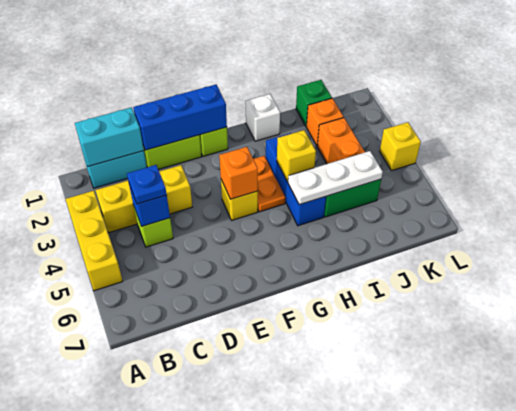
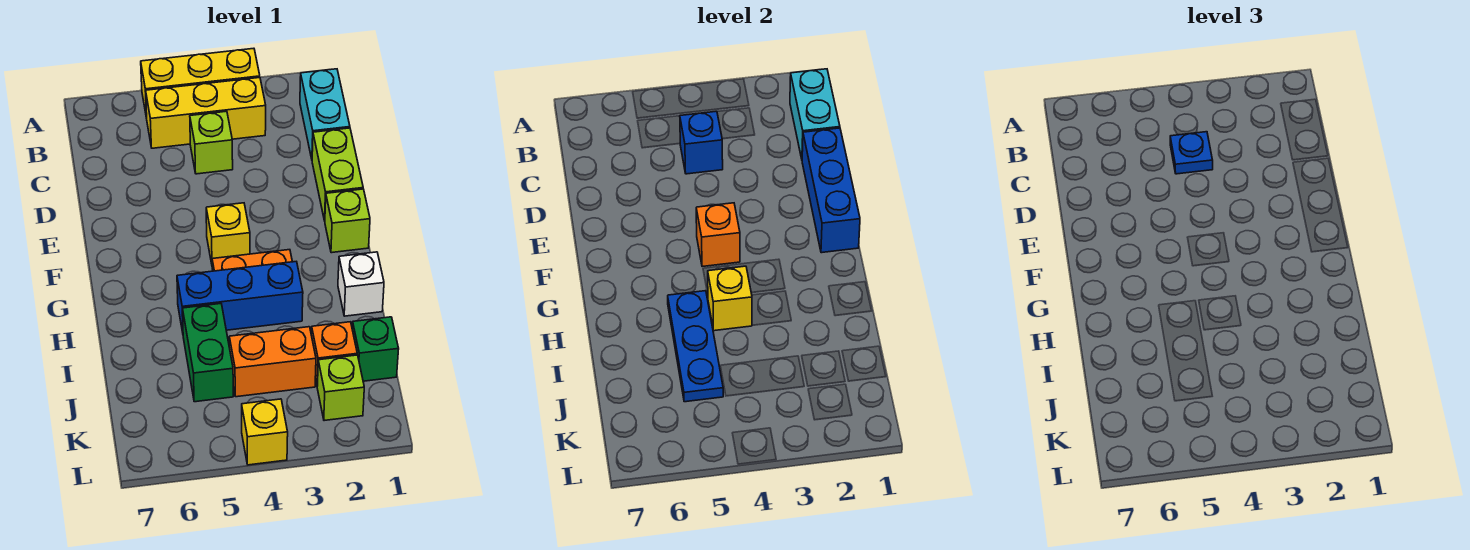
yellow brick B3:D3 level 1 -> yellow brick B3:B5 level 1
white plate H5:J5 level 2 -> blue plate H5:J5 level 2
none -> lime brick K2 level 1

